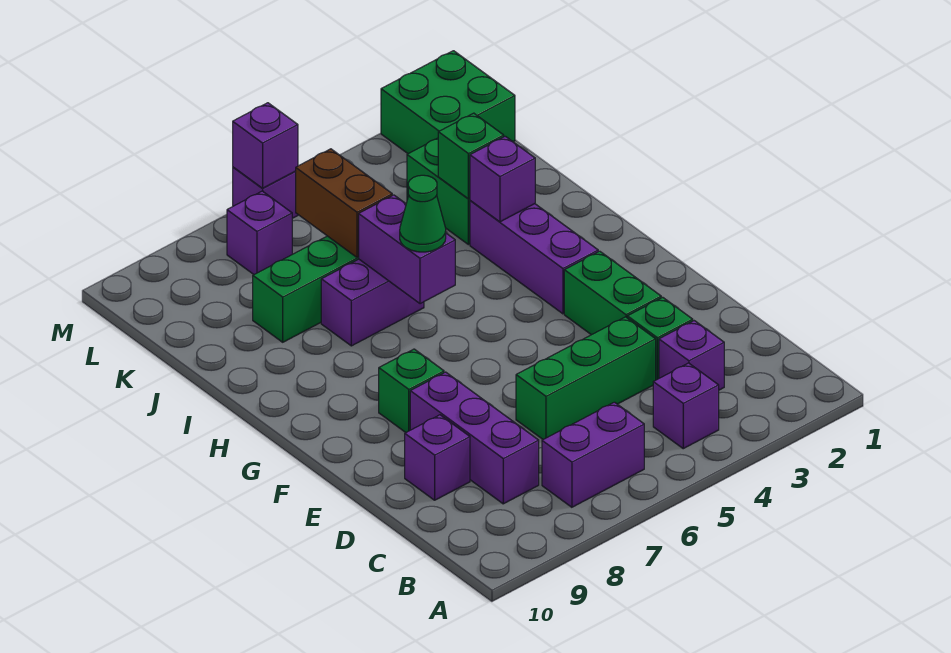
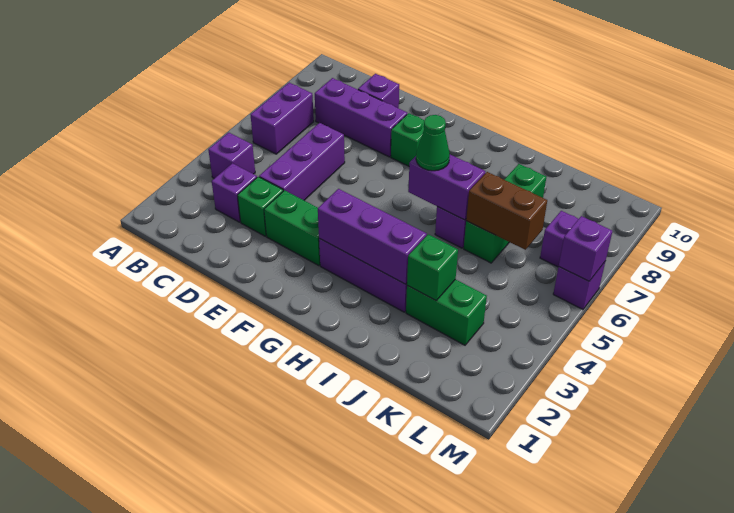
green brick D4:D6 level 1 -> purple brick D4:D6 level 1
purple brick I3 level 2 -> purple brick G3:I3 level 2
green brick L1:M2 level 1 -> none

